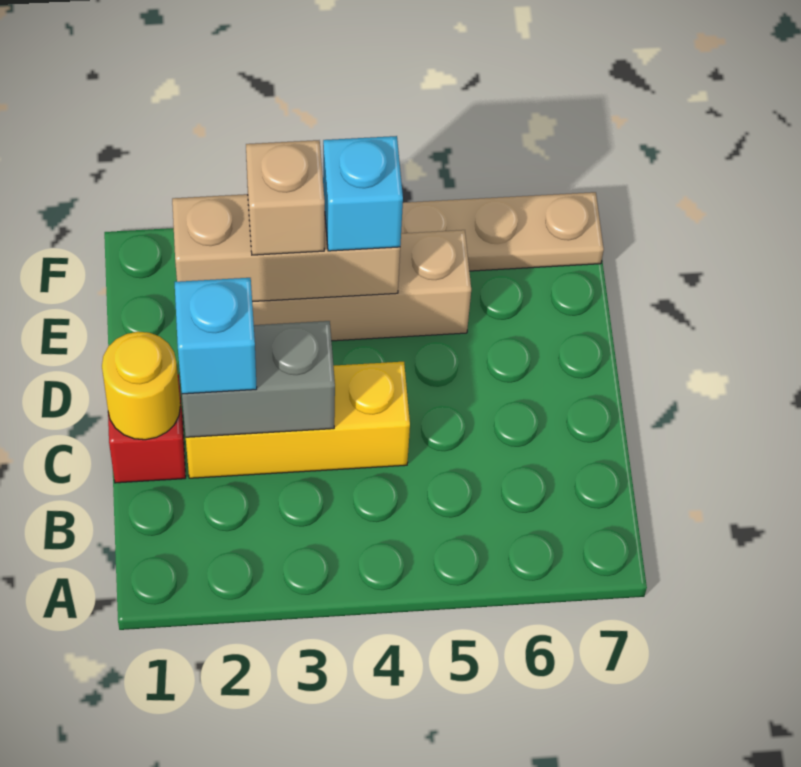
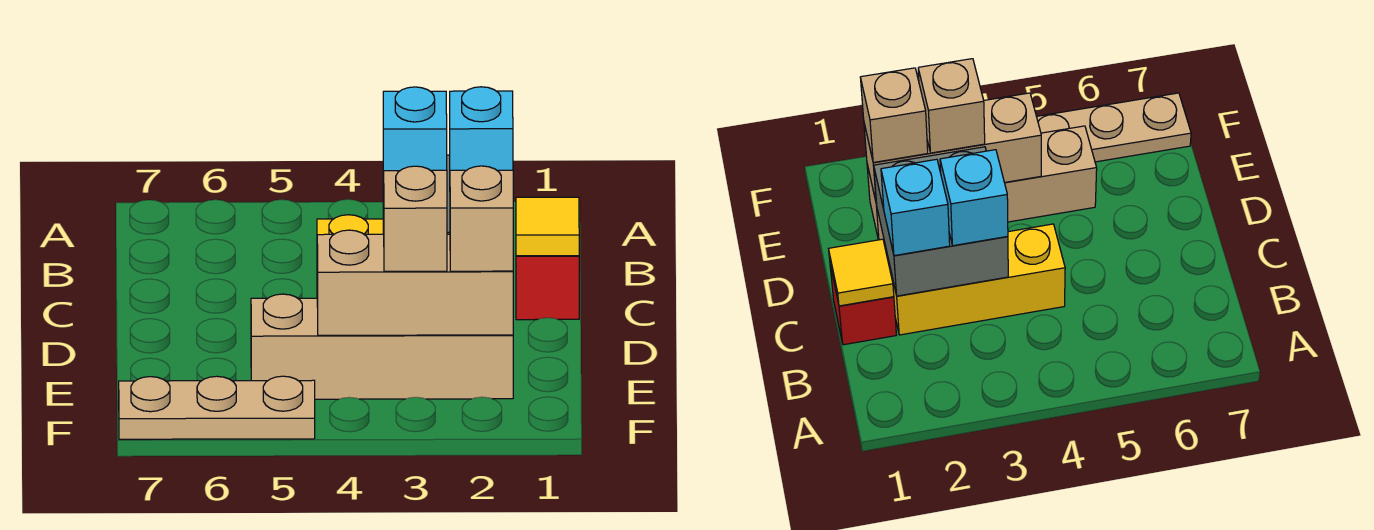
yellow round brick C1 level 2 -> yellow tile C1 level 2
grey brick C2:C3 level 2 -> grey brick C2:D3 level 2
none -> tan brick E2 level 3
cyan brick E4 level 3 -> cyan brick C3 level 3

